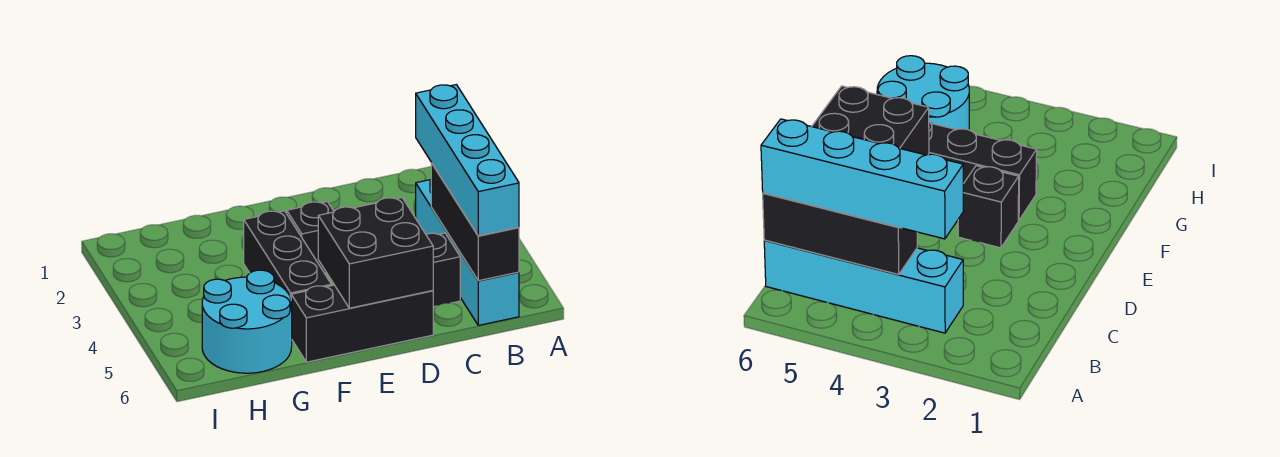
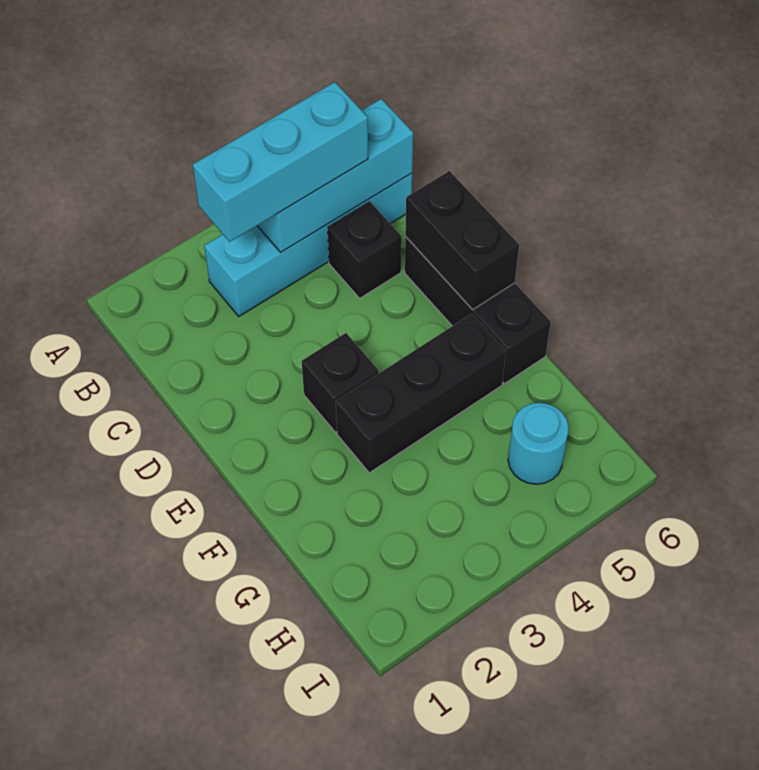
cyan brick B3:B6 level 3 -> cyan brick B3:B5 level 3
black brick B4:B6 level 2 -> cyan brick B4:B6 level 2
black brick D5:E6 level 2 -> black brick D6:E6 level 2
cyan round brick G5:H6 level 1 -> cyan round brick H5 level 1

